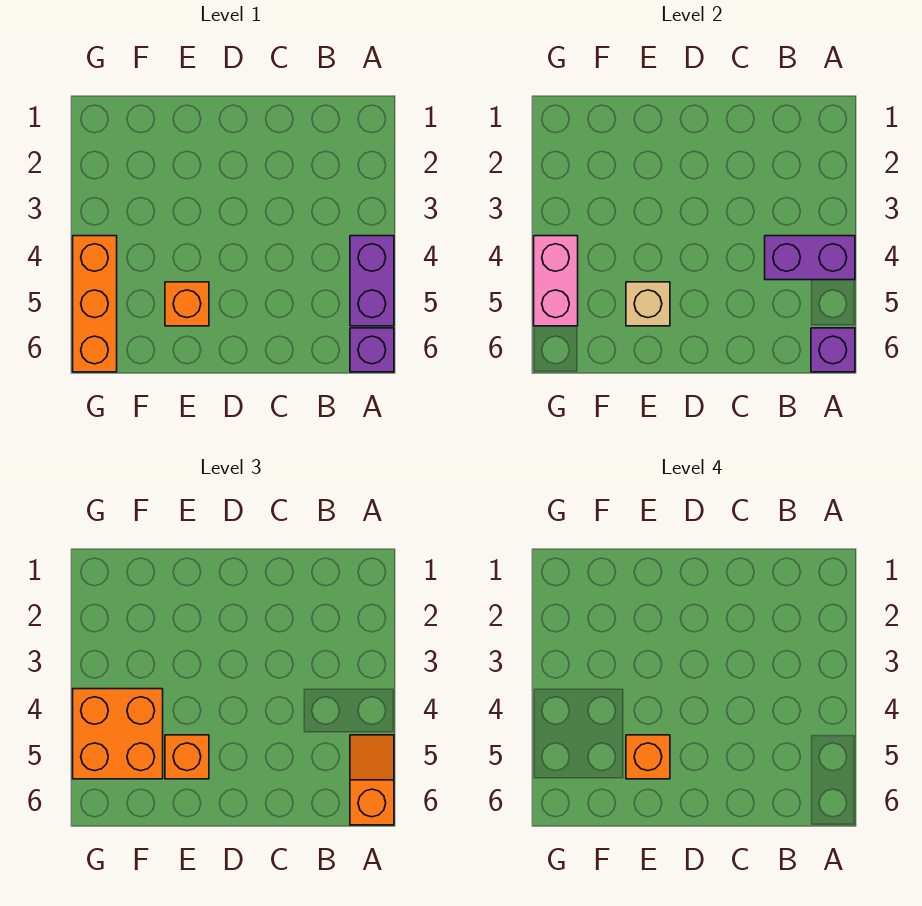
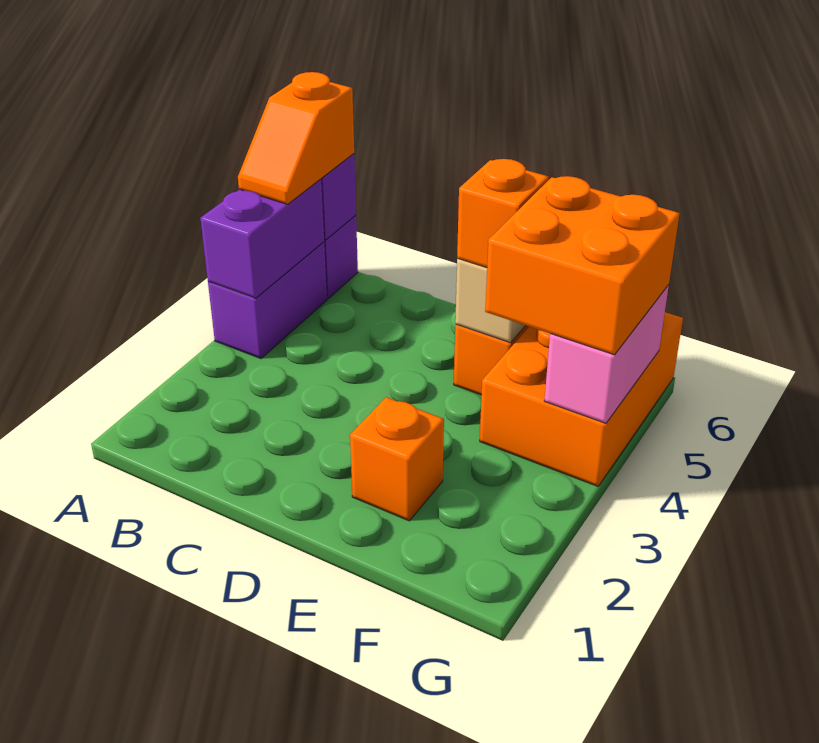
purple brick A4:B4 level 2 -> purple brick A4:A5 level 2
orange brick E5 level 4 -> orange brick E2 level 1
orange brick G4:G6 level 1 -> orange brick F4:G6 level 1

